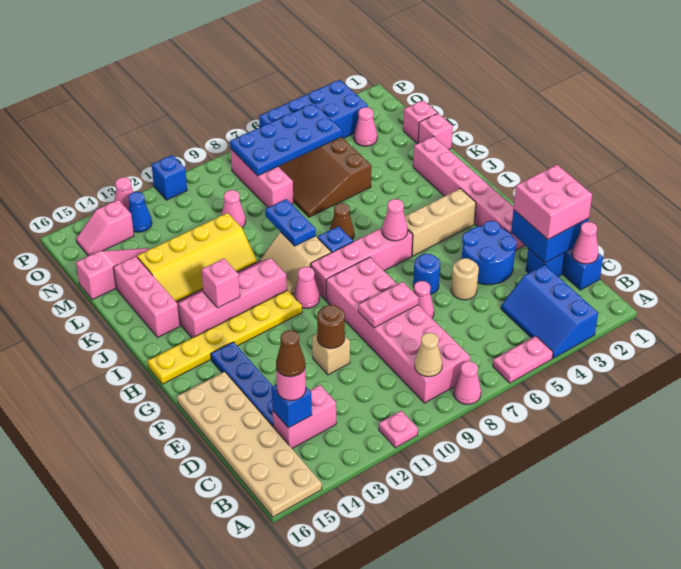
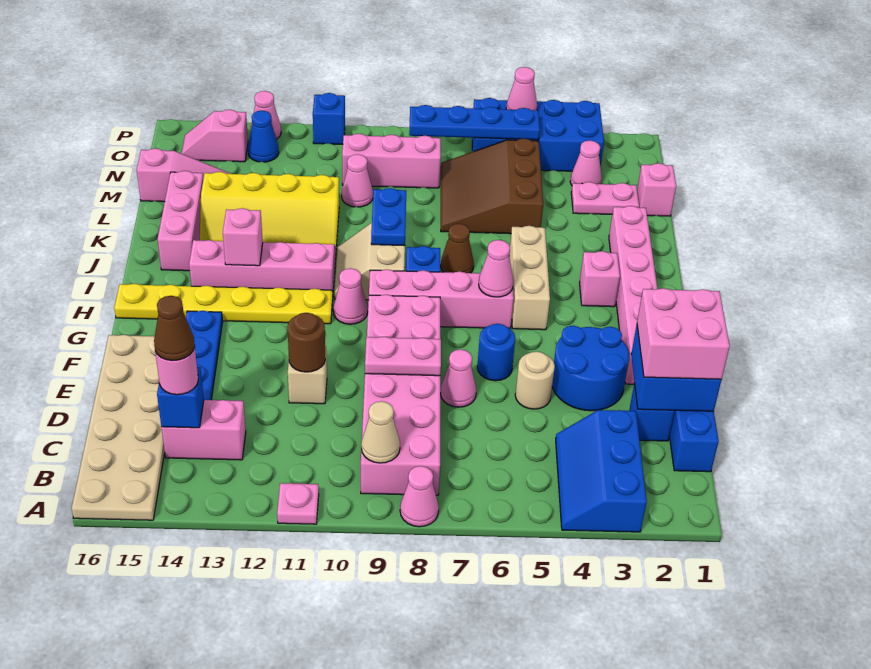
pink plate A5:A6 level 1 -> pink plate M2:M3 level 1
pink cone C1 level 2 -> pink cone P5 level 2
tan brick H3:H5 level 1 -> tan brick H5:J5 level 1
pink brick L1 level 1 -> pink brick I3 level 1
pink brick M8:O8 level 1 -> pink brick N8:N10 level 1
blue plate N5:O8 level 2 -> blue plate O5:O8 level 2

